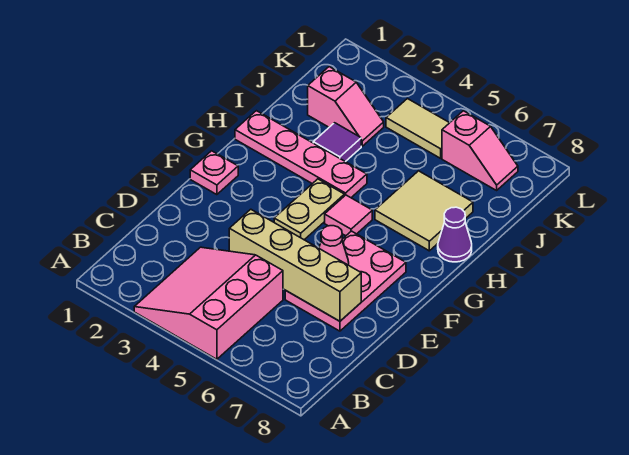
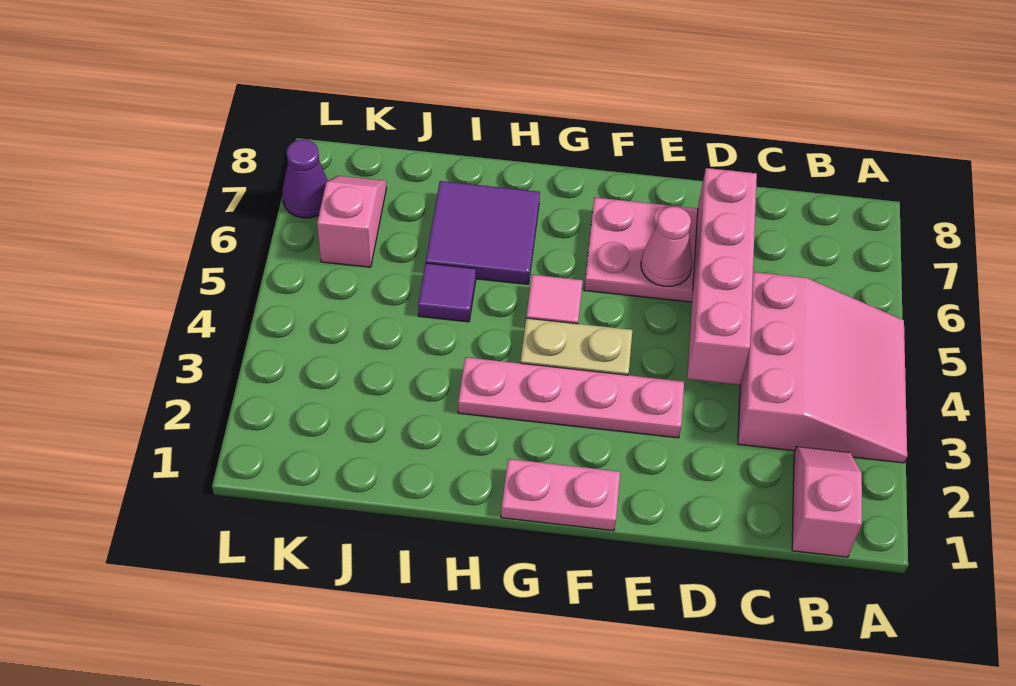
pink slope A3:C5 level 1 top 5 -> pink slope A3:C5 level 1 top C
tan brick D4:D7 level 2 -> pink brick D4:D7 level 2
pink plate F1 level 1 -> pink plate F1:G1 level 1
pink plate H1:H4 level 1 -> pink plate E3:H3 level 1
tan tile H6:I7 level 1 -> purple tile H6:I7 level 1
purple cone H8 level 1 -> purple cone L7 level 1
purple tile I3 level 1 -> purple tile I5 level 1
pink slope J2:J3 level 1 top 2 -> pink slope B1:B2 level 1 top 1
tan tile K4:K5 level 1 -> none

